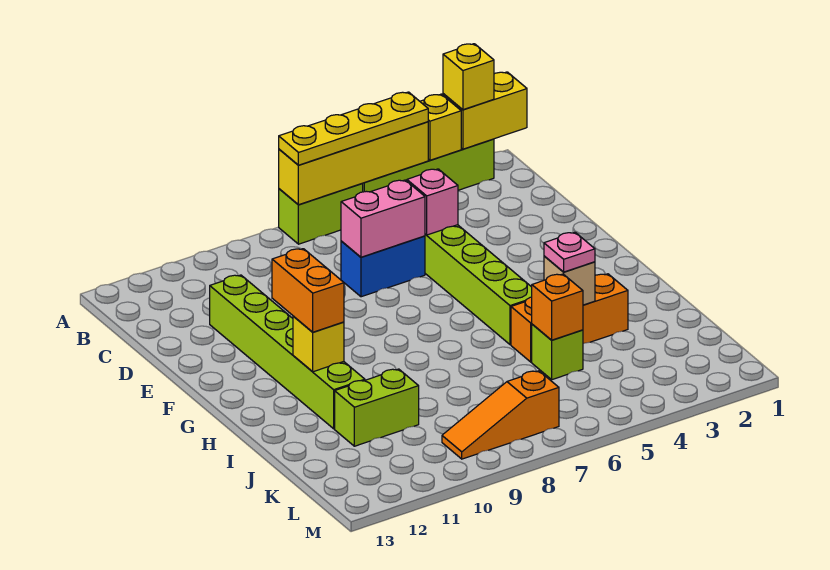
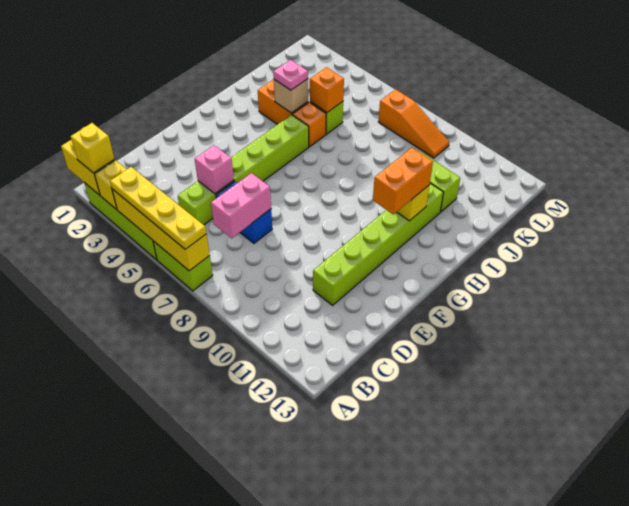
pink brick D6:D7 level 2 -> pink brick C7:D7 level 2

